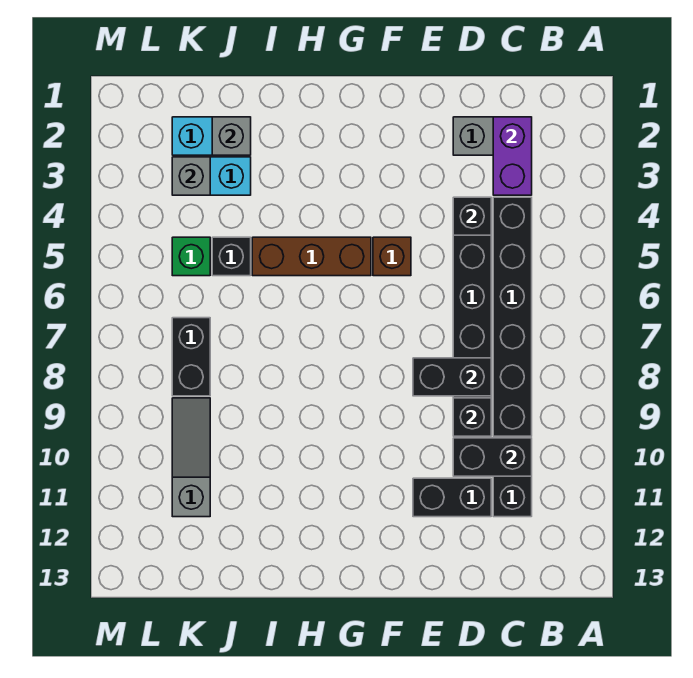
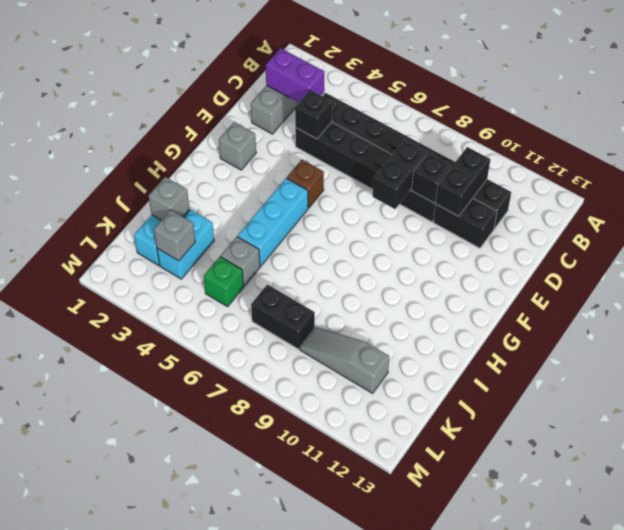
black brick D11:E11 level 1 -> black brick D10:D11 level 1
none -> grey brick F2 level 1
brown brick G5:I5 level 1 -> cyan brick G5:I5 level 1
black brick J5 level 1 -> grey brick J5 level 1

